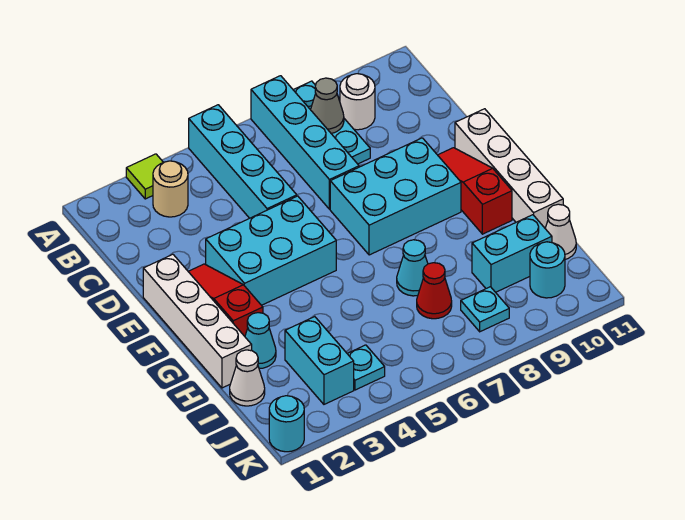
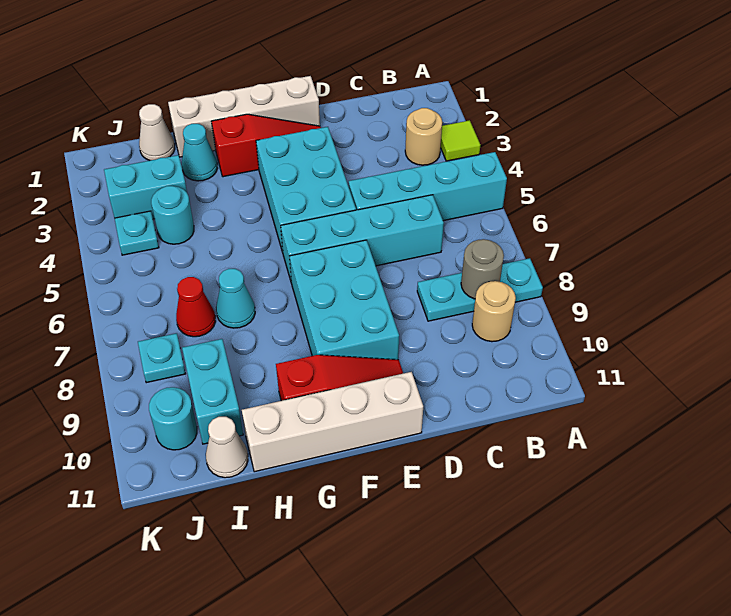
cyan brick A7:D7 level 1 -> cyan brick C6:F6 level 1
grey cone B8 level 2 -> grey round brick B8 level 2
white round brick B9 level 1 -> tan round brick B9 level 1
cyan round brick K1 level 1 -> cyan round brick I4 level 1

